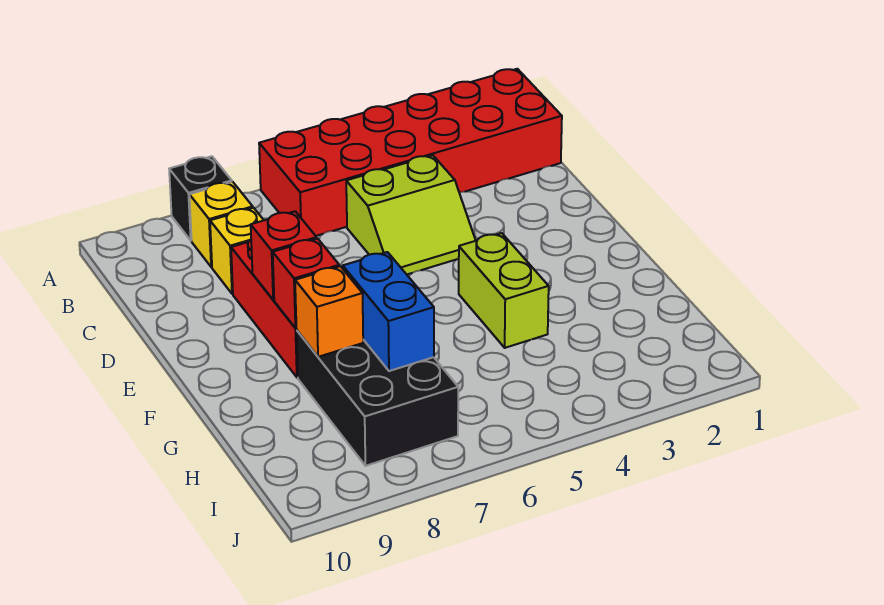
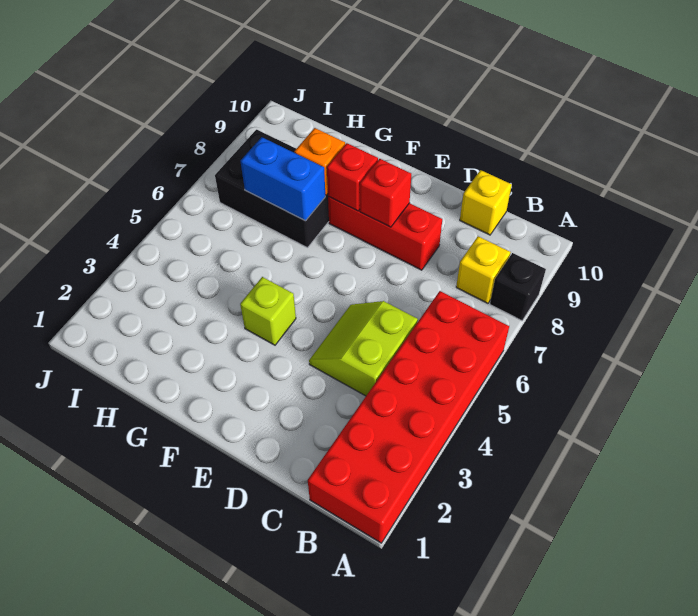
yellow brick C8 level 1 -> yellow brick C10 level 1
lime brick F4:G4 level 1 -> lime brick F4 level 1

